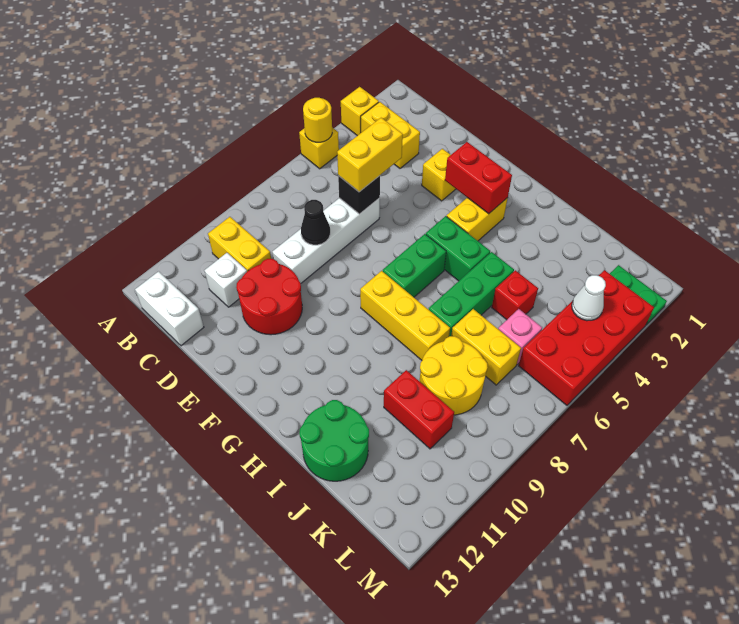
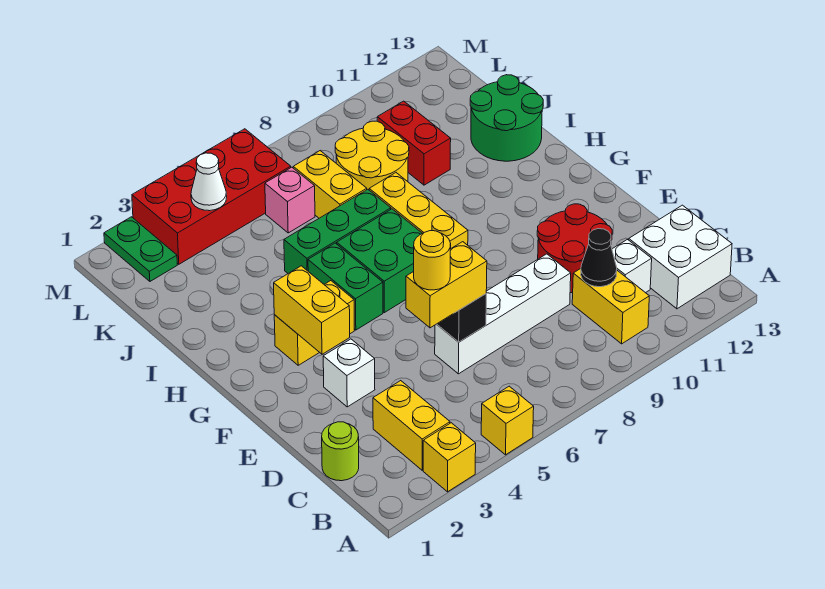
yellow round brick A5 level 2 -> yellow round brick D5 level 4
white brick B13:C13 level 1 -> white brick B12:C13 level 1
none -> lime round brick C1 level 1
black cone D8 level 2 -> black cone C10 level 2
yellow brick E3 level 1 -> white brick E3 level 1
red brick F3:G3 level 2 -> yellow brick F3:G3 level 2
green brick G6:G7 level 1 -> green brick G6:H7 level 1
red brick J5 level 1 -> none

